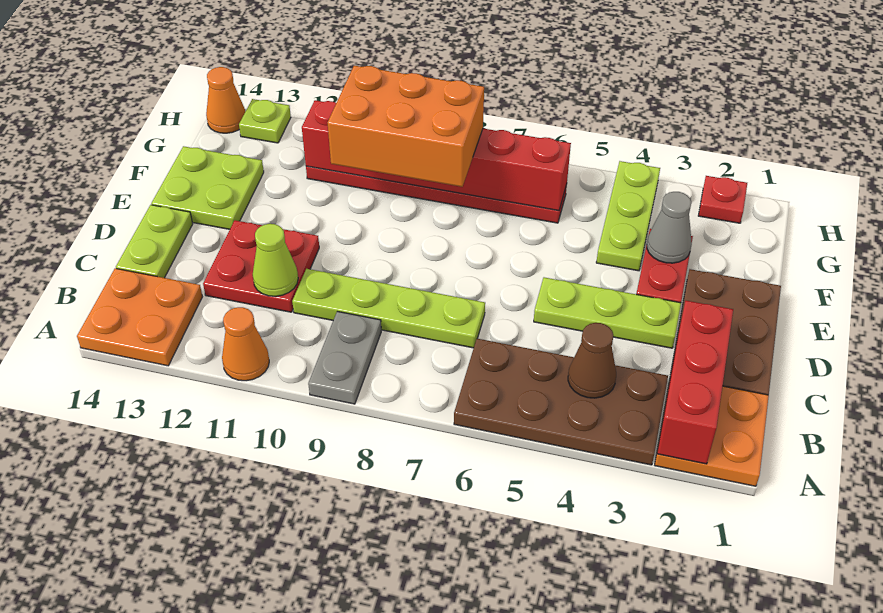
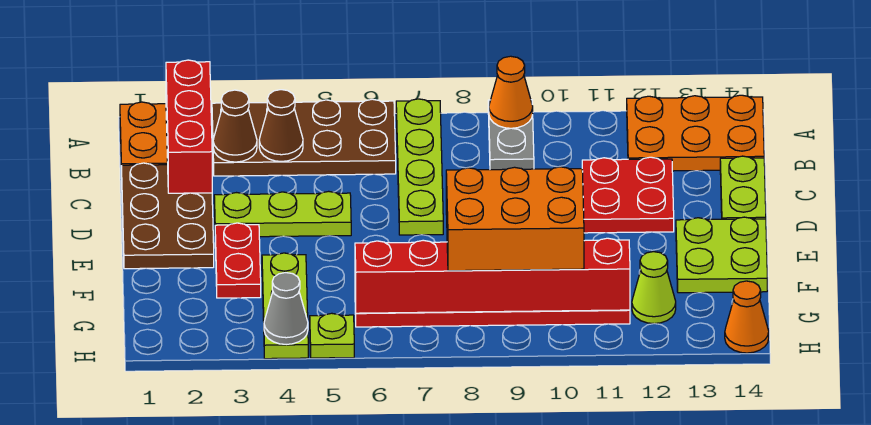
orange cone A11 level 1 -> orange cone A9 level 2
orange plate A13:B14 level 1 -> orange plate A12:B14 level 1
none -> brown cone B3 level 2
lime plate C7:C10 level 1 -> lime plate A7:D7 level 1
lime cone C11 level 2 -> lime cone G12 level 1
grey cone F3 level 2 -> grey cone H4 level 2
red plate H2 level 1 -> none
lime plate H13 level 1 -> lime plate H5 level 1

